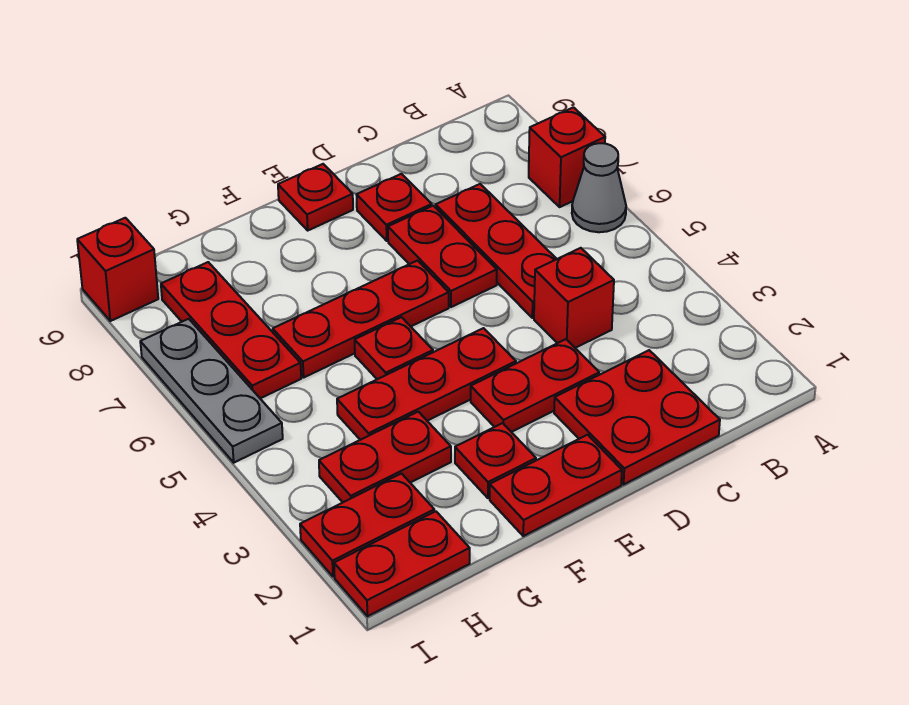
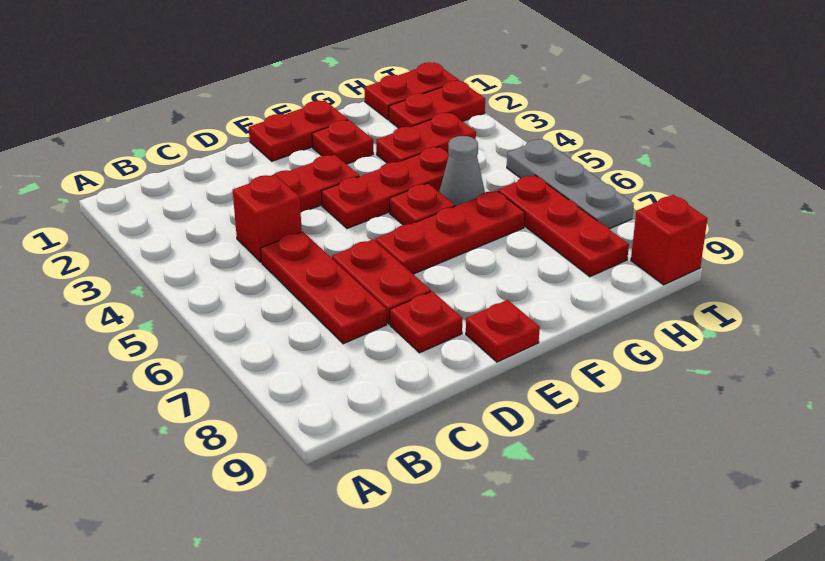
grey cone A6 level 1 -> grey cone G5 level 1
red brick A7 level 1 -> none
red plate C1:D2 level 1 -> none

